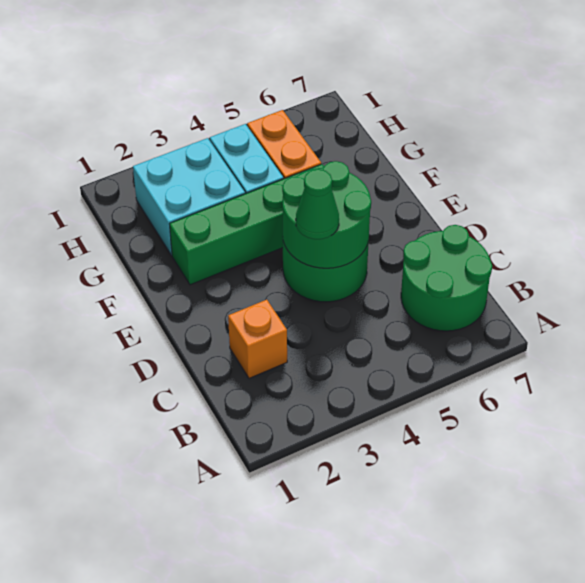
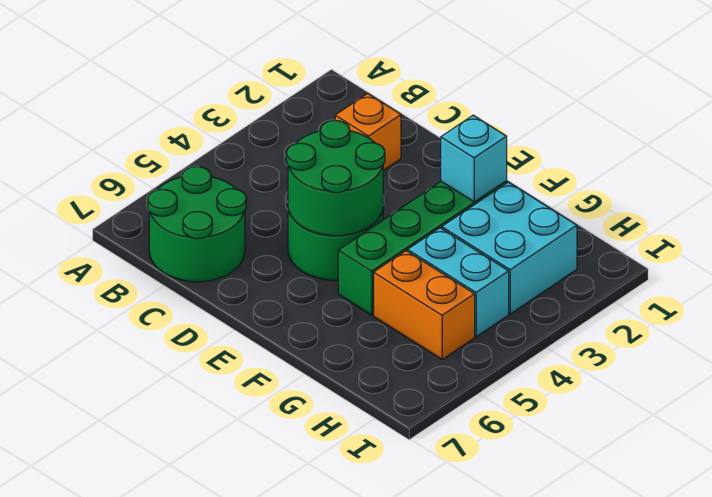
green cone D4 level 3 -> none
none -> cyan brick F2 level 2

